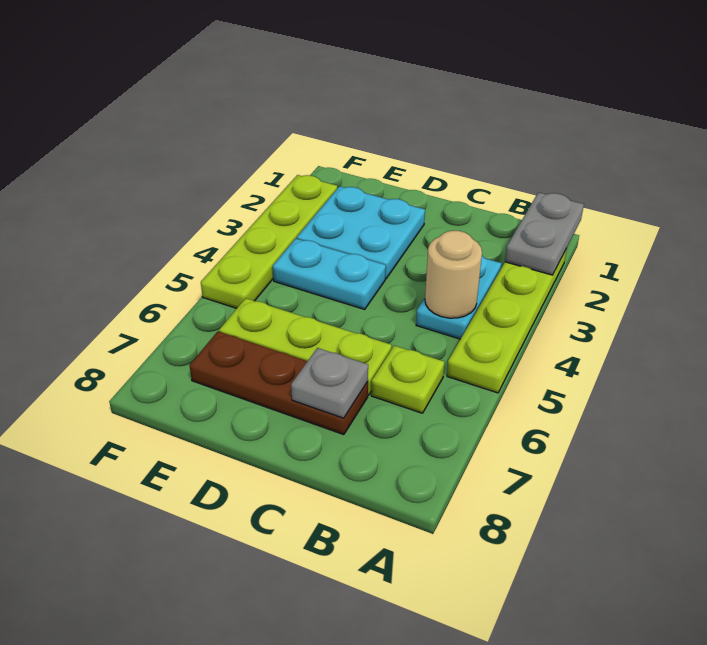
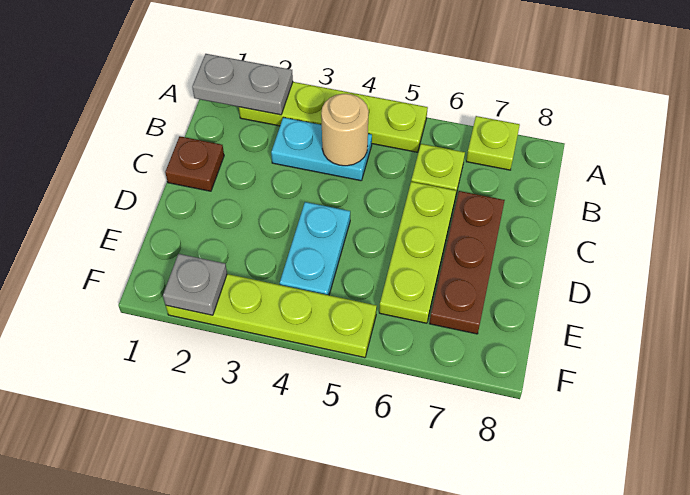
none -> lime plate A7 level 1
none -> brown plate C1 level 1
grey plate C7 level 2 -> grey plate F2 level 2
cyan plate D2:E3 level 1 -> none

